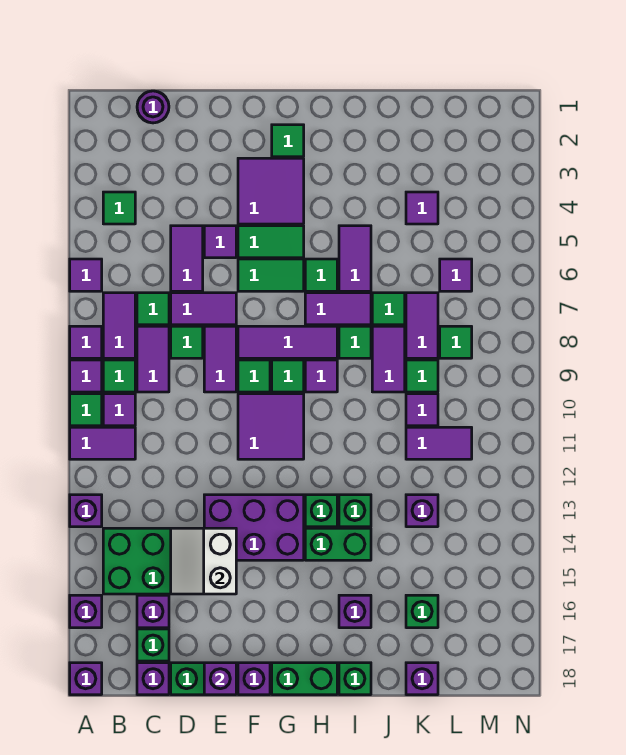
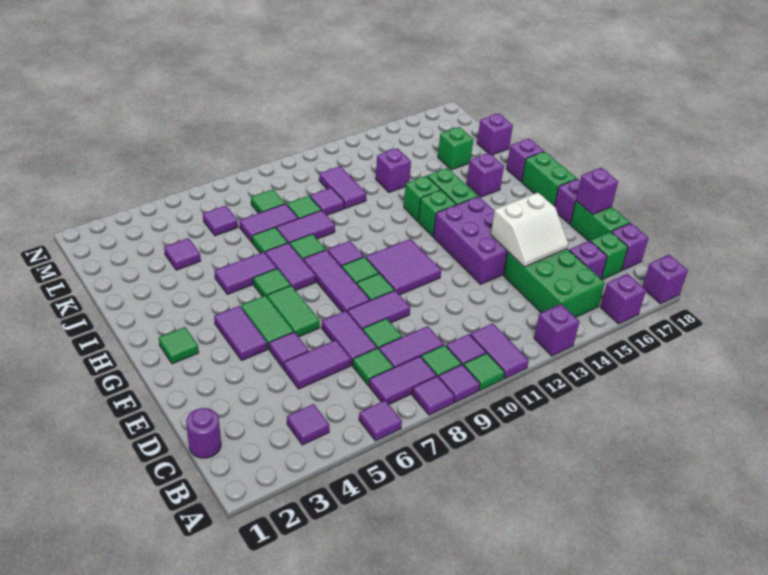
green tile B4 level 1 -> purple tile B4 level 1
purple tile F3:G4 level 1 -> purple tile F4:G4 level 1
green brick I18 level 1 -> purple brick I18 level 1

